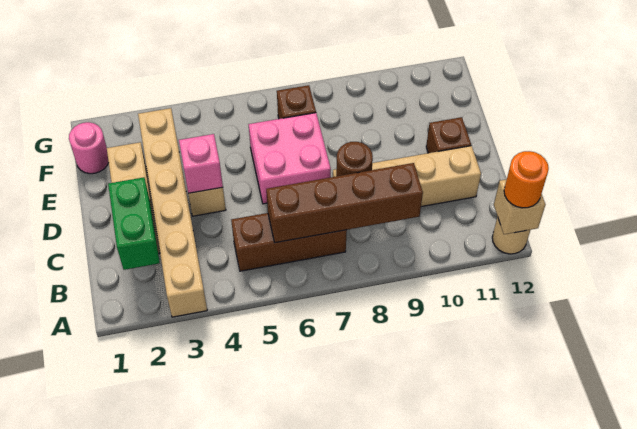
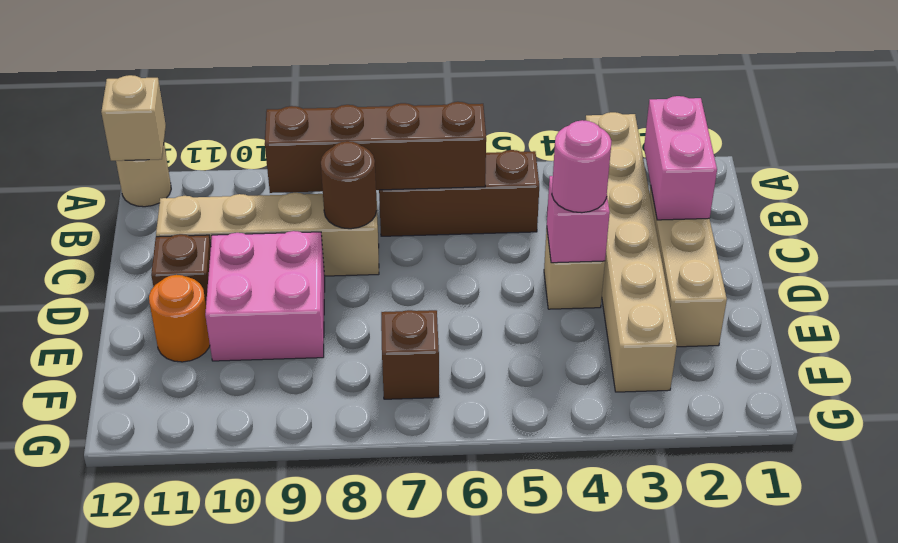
orange round brick A12 level 3 -> orange round brick E11 level 1
green brick B2:C2 level 2 -> pink brick B2:C2 level 2
pink brick D6:E7 level 1 -> pink brick D9:E10 level 1
pink round brick F1 level 1 -> pink round brick D4 level 3

